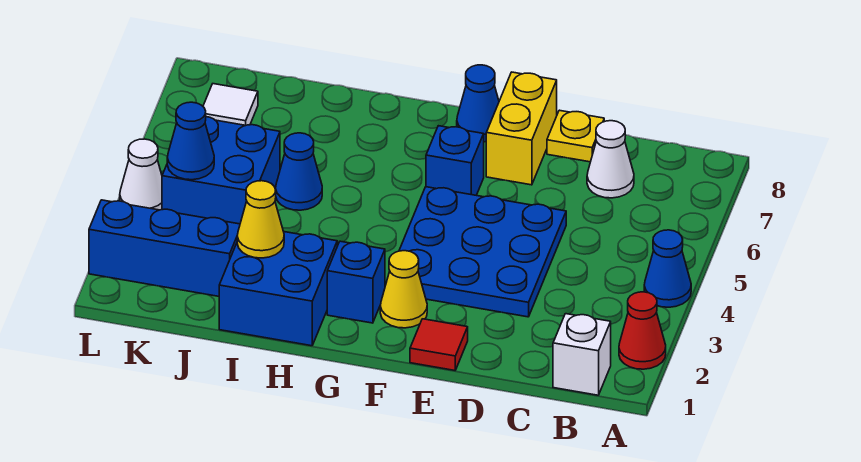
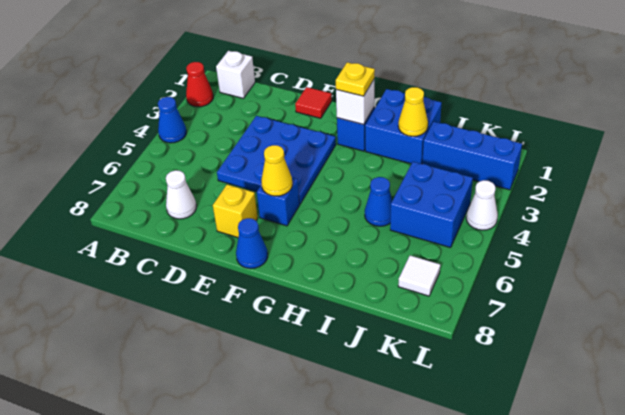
yellow plate D8 level 1 -> yellow plate G2 level 3
yellow brick E7:E8 level 1 -> yellow brick E7 level 1
yellow cone F2 level 1 -> yellow cone F6 level 2
none -> white brick G2 level 2
blue cone K4 level 2 -> none

